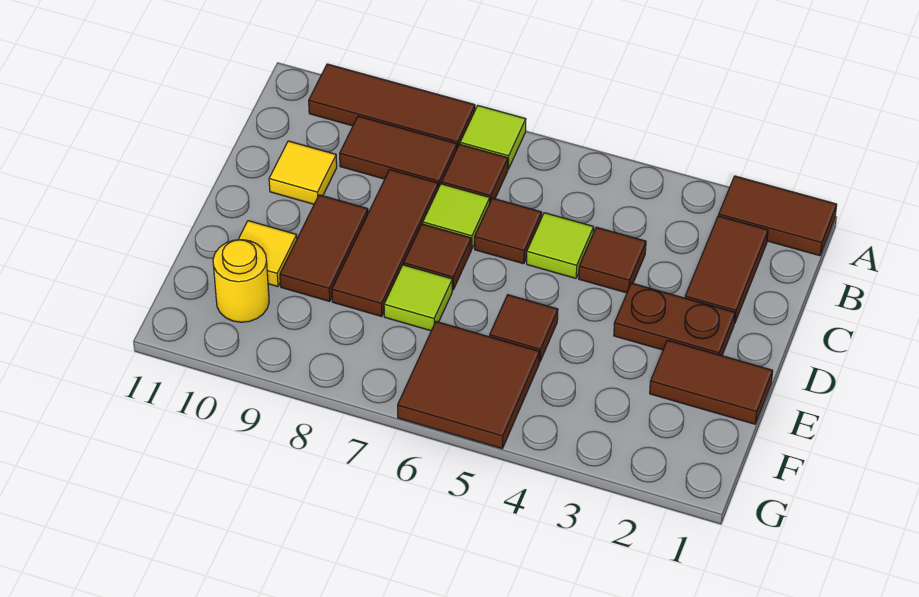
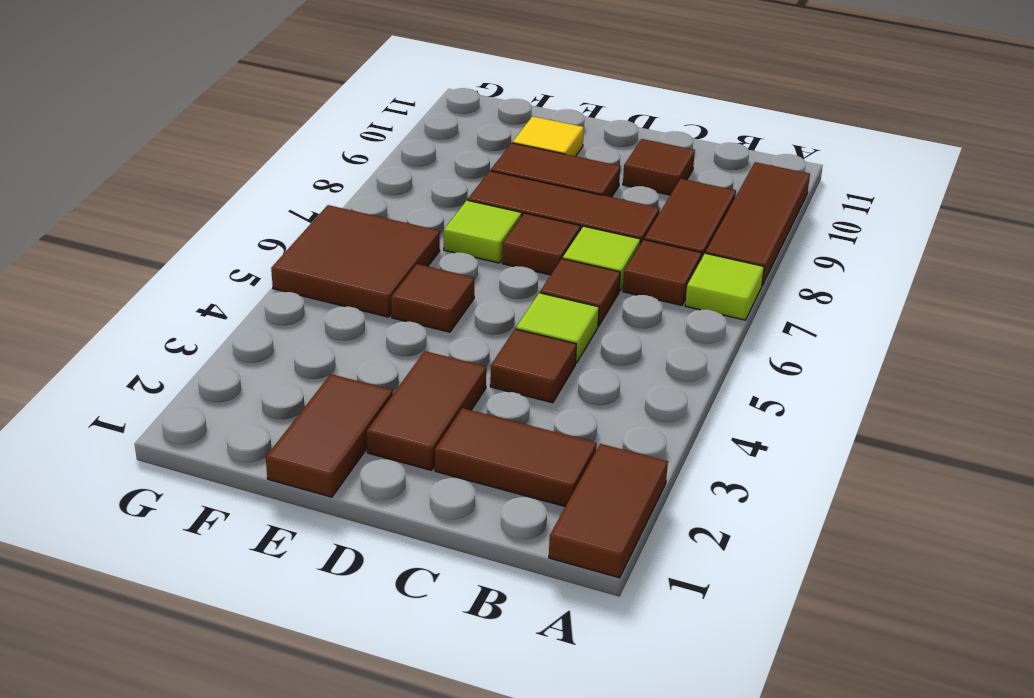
yellow tile C10 level 1 -> brown tile C10 level 1
brown plate D2:D3 level 1 -> brown tile D2:D3 level 1
yellow round brick F10 level 1 -> none

